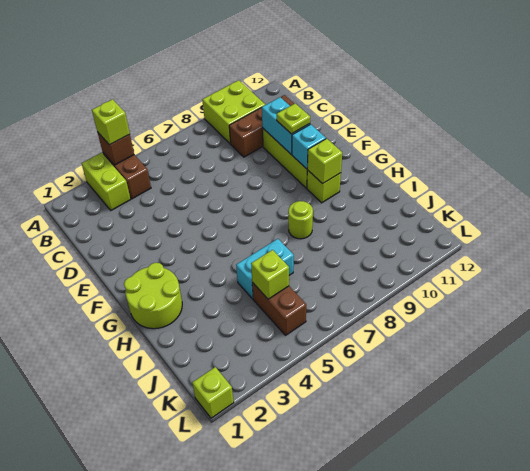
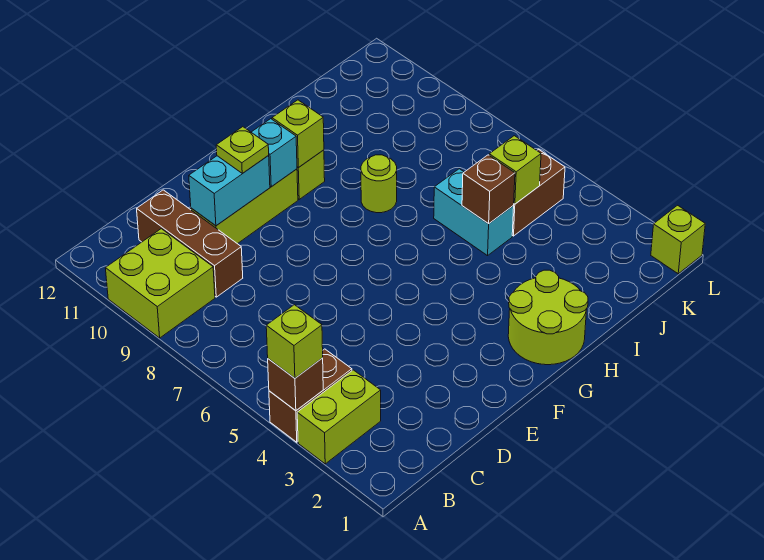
none -> brown brick I5 level 2

